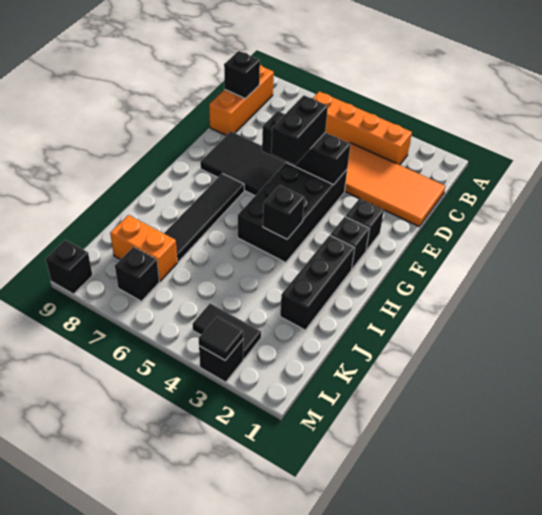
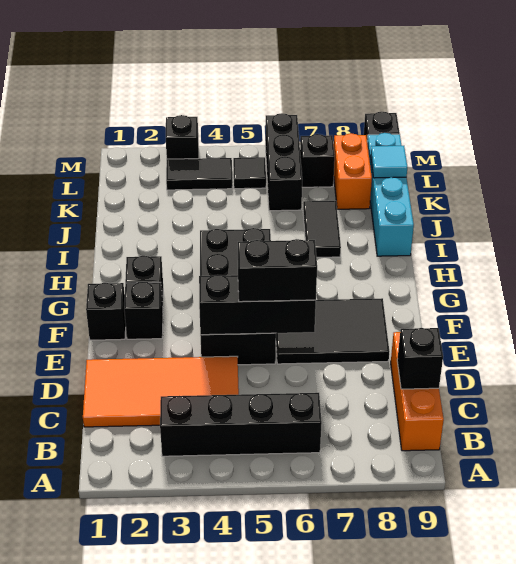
orange brick B3:B6 level 1 -> black brick B3:B6 level 1
black brick E5:F5 level 3 -> black brick E5:E6 level 3
black tile G7:J7 level 1 -> black tile I7:J7 level 1
black brick H2:J2 level 1 -> black brick K6:M6 level 1
black brick H4 level 2 -> black brick F1 level 1
none -> cyan brick I9:L9 level 1
orange brick K7:K8 level 1 -> orange brick K8:L8 level 1
none -> cyan tile K9 level 2
black tile M3 level 2 -> black tile L5 level 1

